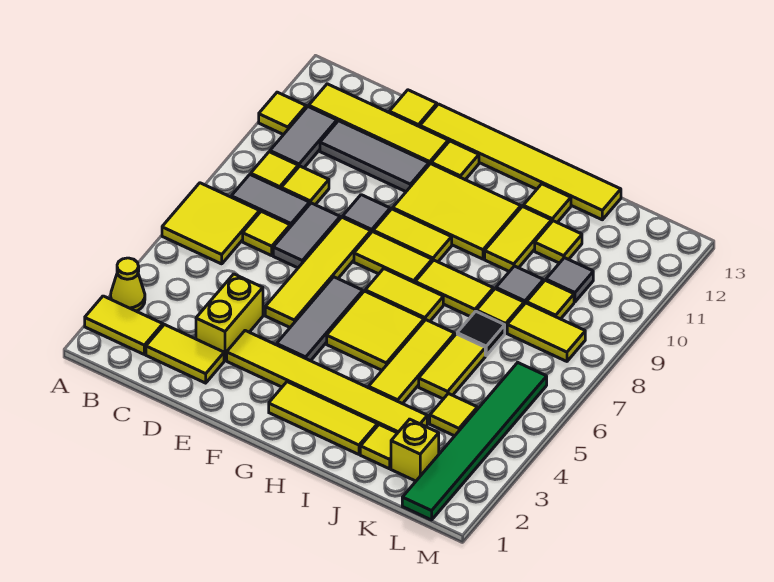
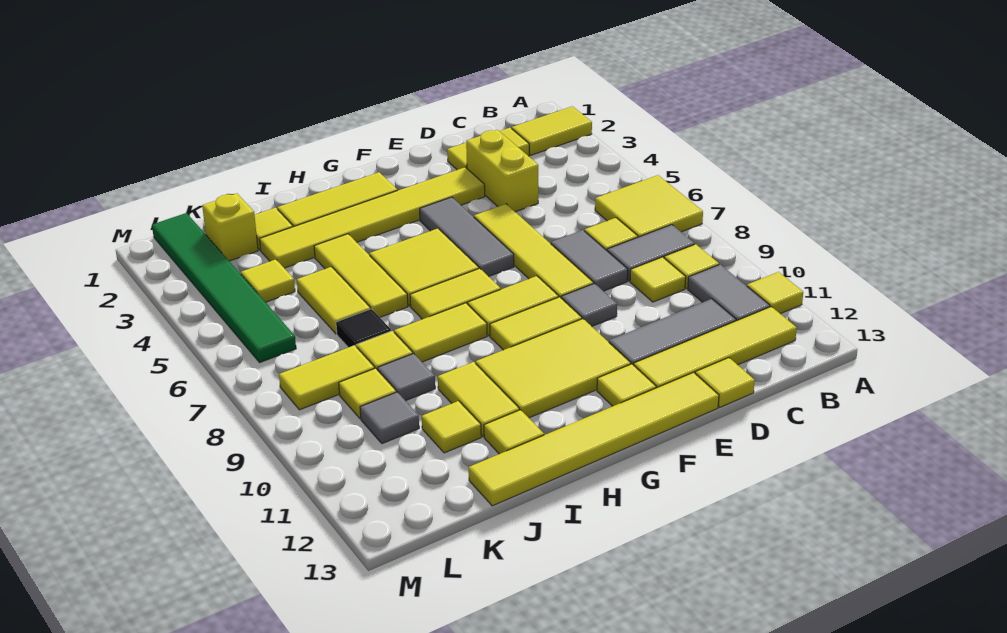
yellow cone A3 level 1 -> none

